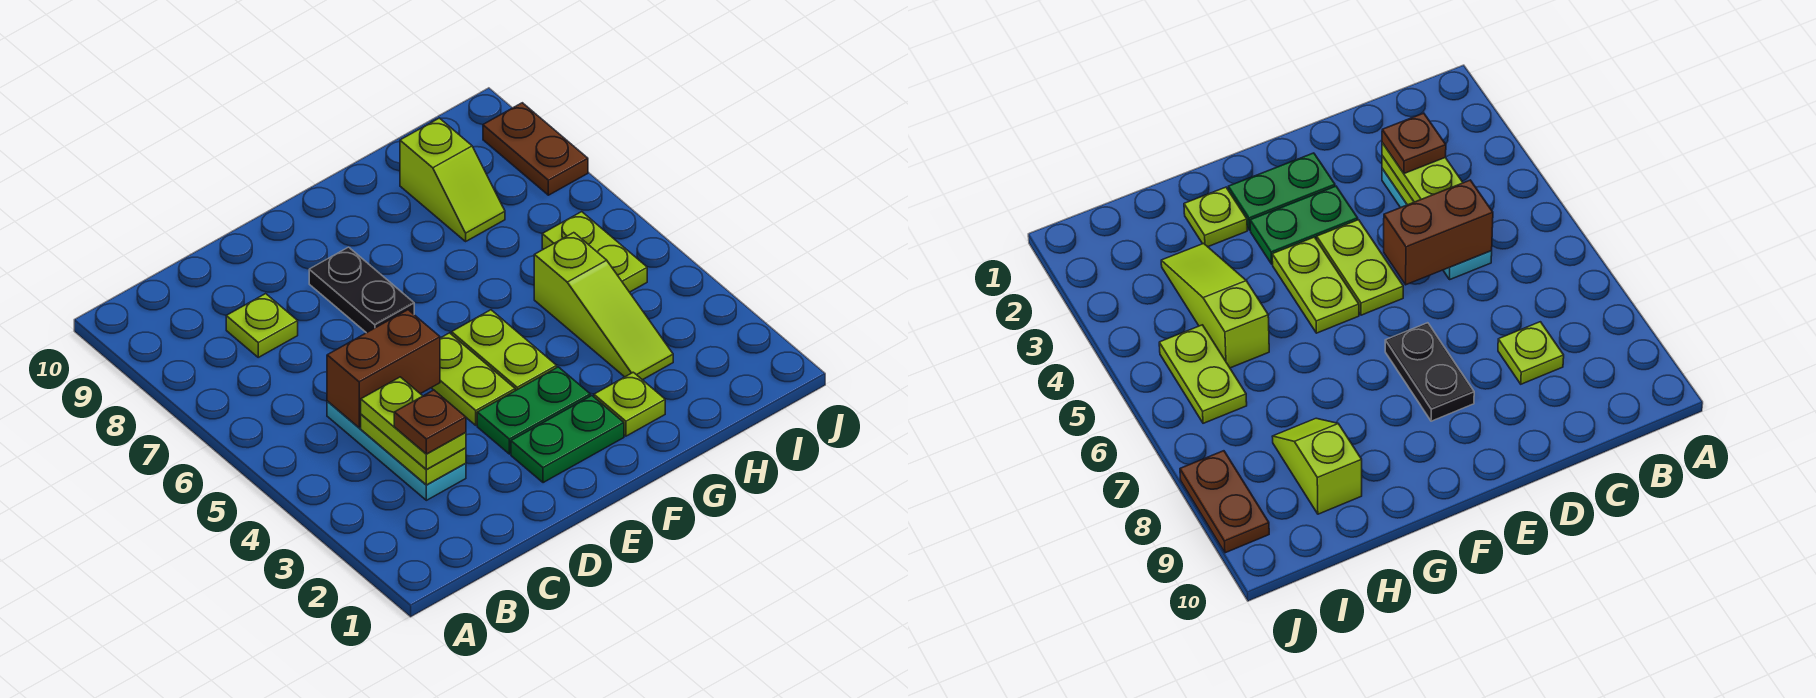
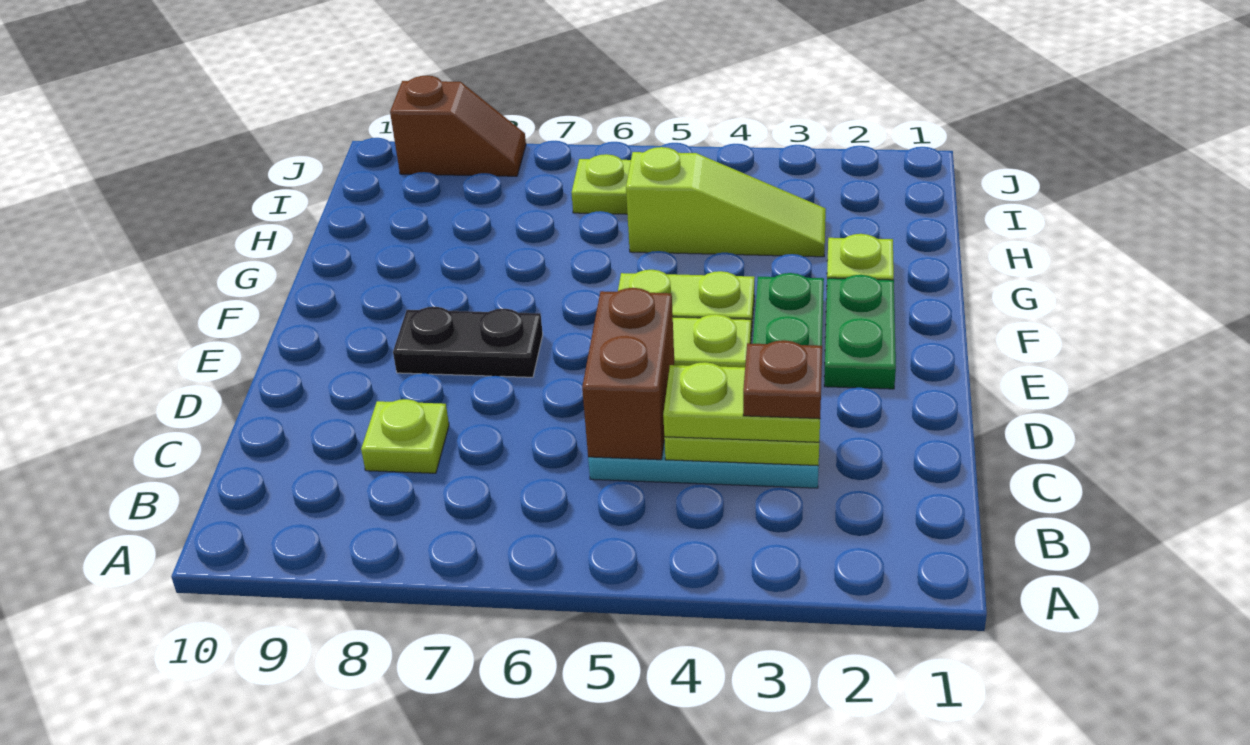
lime slope H8:H9 level 1 top 9 -> none
brown plate J8:J9 level 1 -> brown slope J8:J9 level 1 top 9

